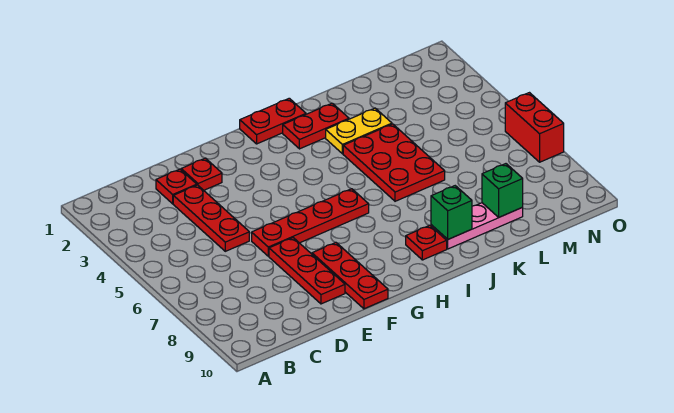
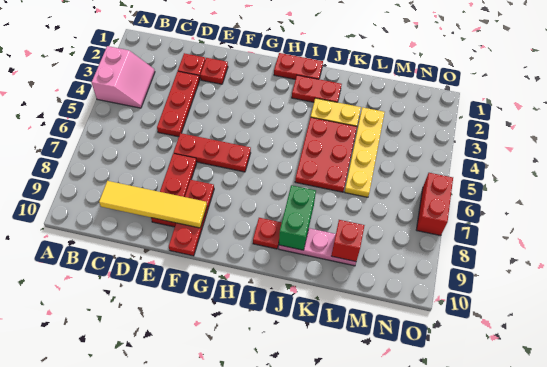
none -> pink slope A3:B4 level 1 top A
none -> yellow tile C9:F9 level 2
red plate E6:H6 level 1 -> red plate E6:G6 level 1
green brick J9 level 2 -> green brick J8:J9 level 2
none -> yellow plate L3:L6 level 1
green brick L9 level 2 -> red brick L9 level 2

